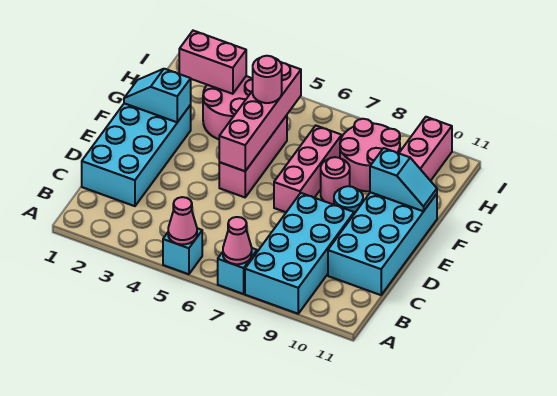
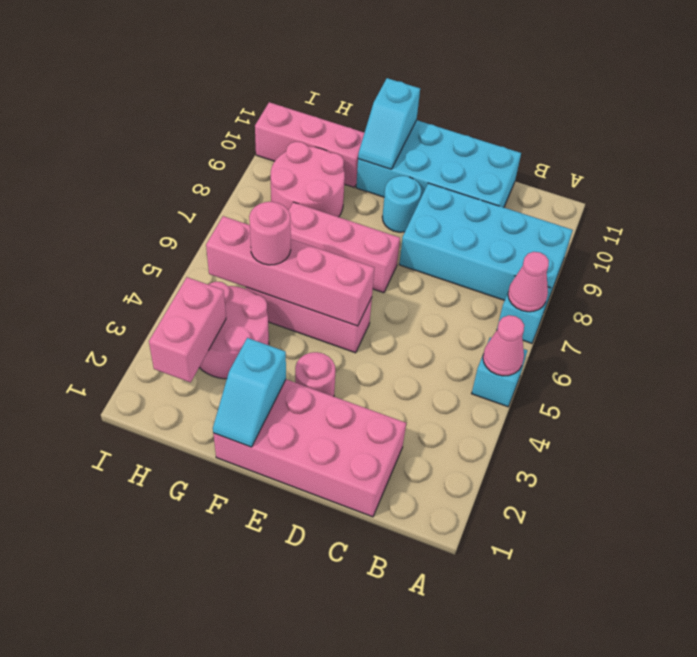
cyan brick C1:F2 level 1 -> pink brick C1:F2 level 1
pink round brick F8 level 1 -> pink round brick E3 level 1
cyan slope F10:F11 level 2 top 10 -> cyan slope F10:F11 level 2 top 11

